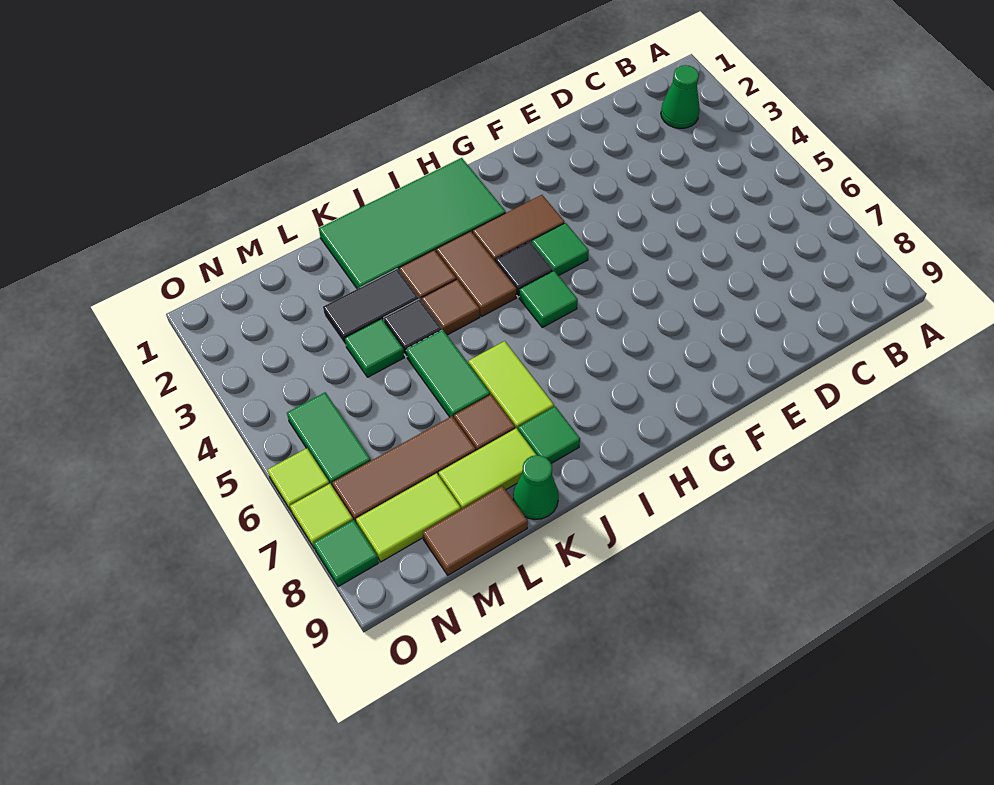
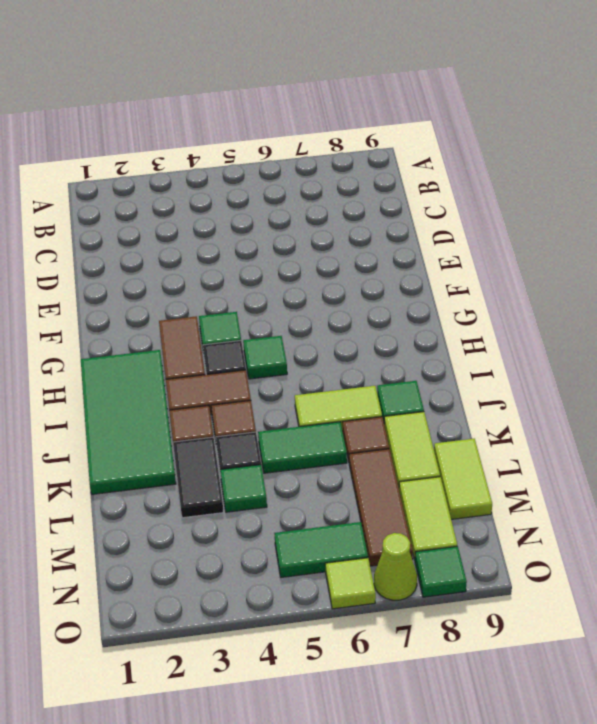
green cone B2 level 1 -> none
green cone K9 level 1 -> none
brown tile L9:M9 level 1 -> lime tile L9:M9 level 1
lime tile O7 level 1 -> lime cone O7 level 1

